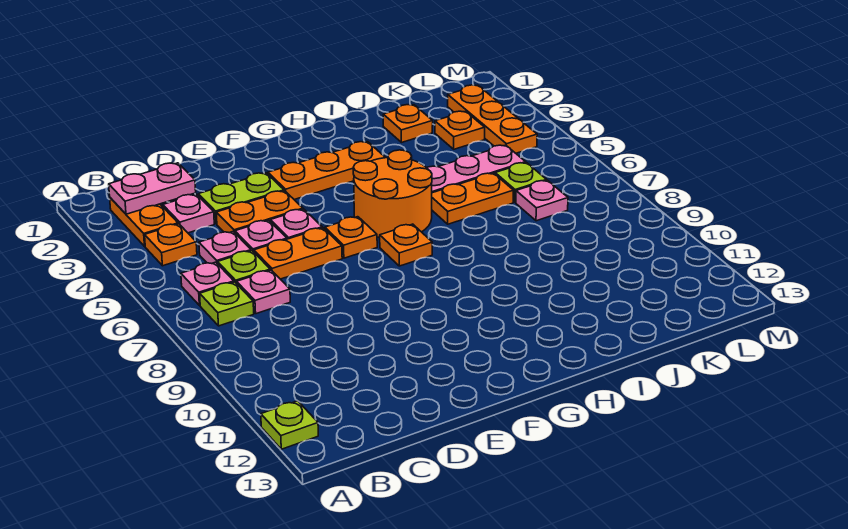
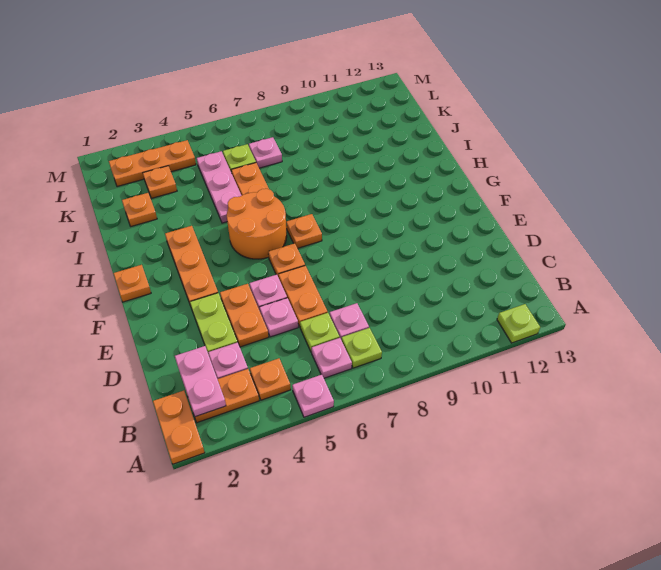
none -> orange plate A1:B1 level 1
pink plate C5 level 1 -> pink plate A5 level 1
none -> orange plate G1 level 1

